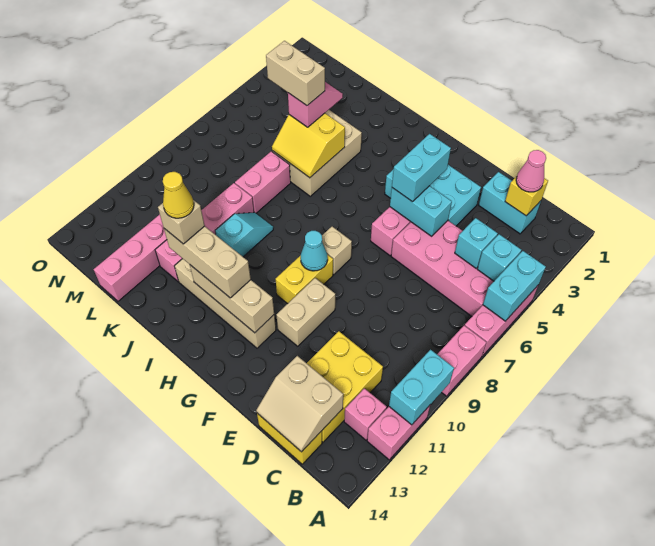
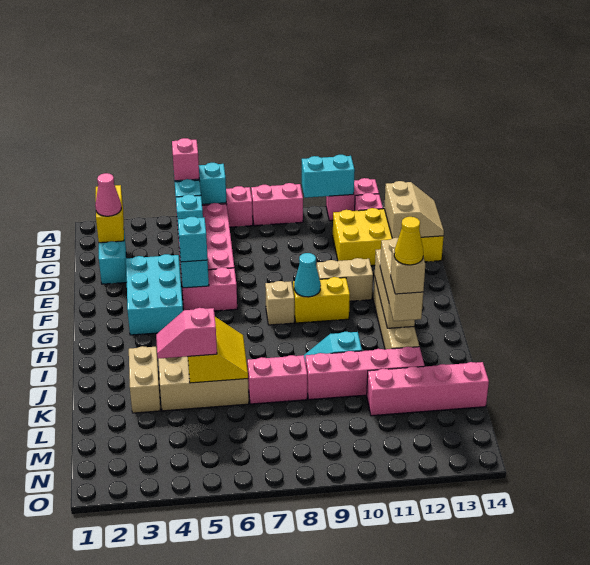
none -> pink brick A5 level 3
yellow brick C2 level 2 -> yellow brick B2:C2 level 2
cyan brick F4:F5 level 3 -> cyan brick F5 level 3
tan brick K5:L5 level 4 -> tan brick J3:K3 level 1

